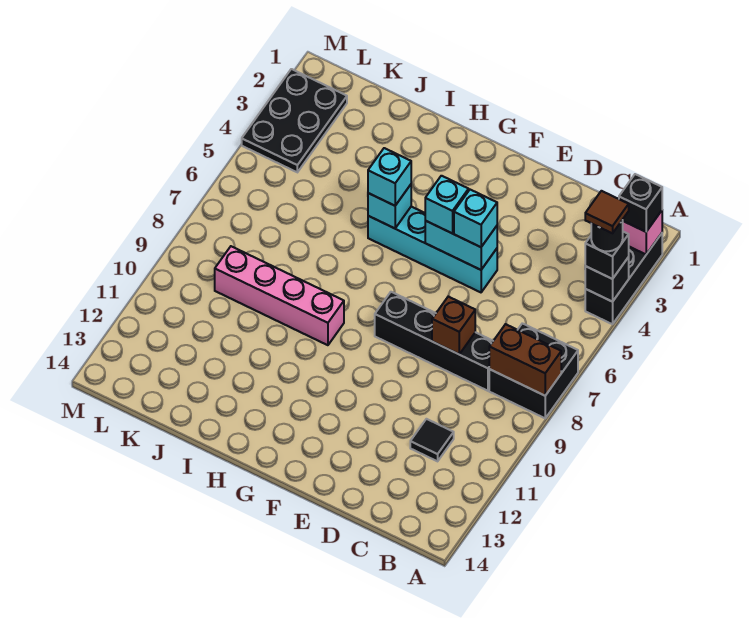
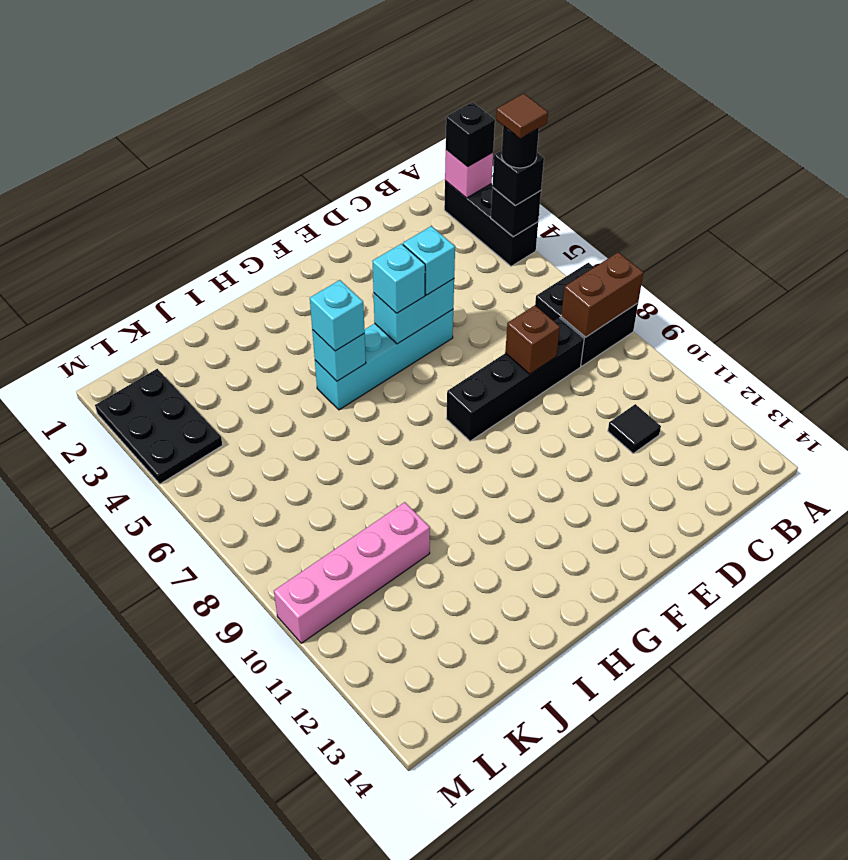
pink brick H9:K9 level 1 -> pink brick J10:M10 level 1

